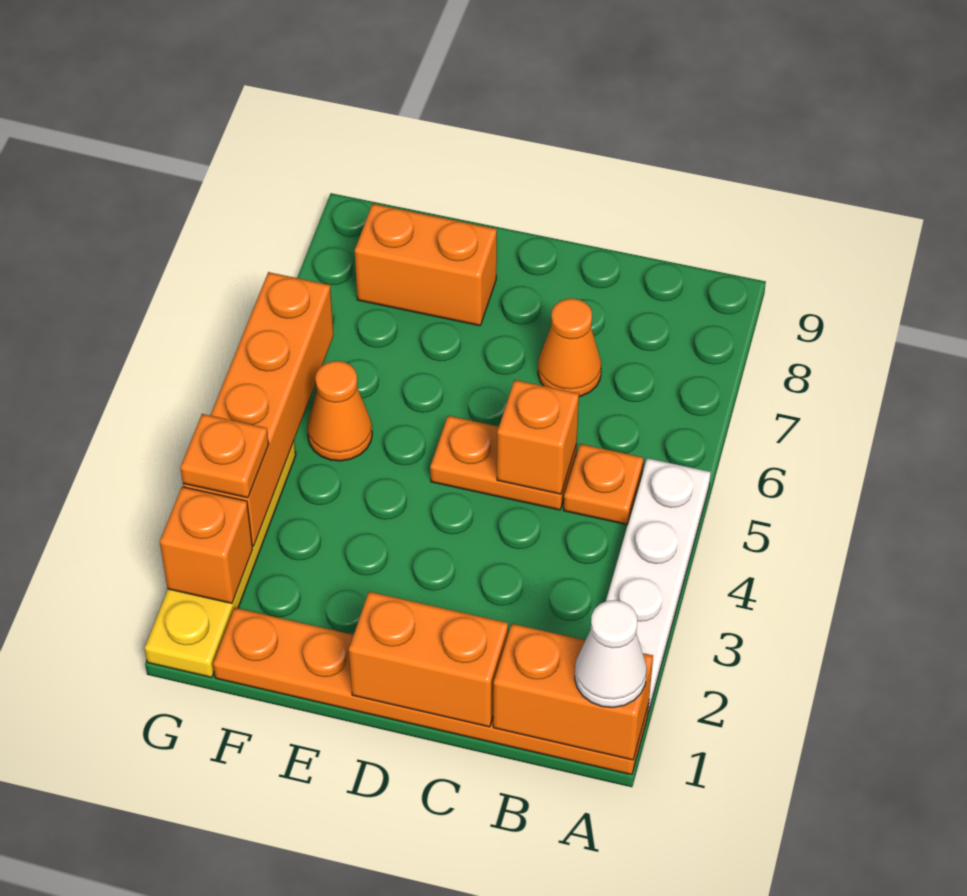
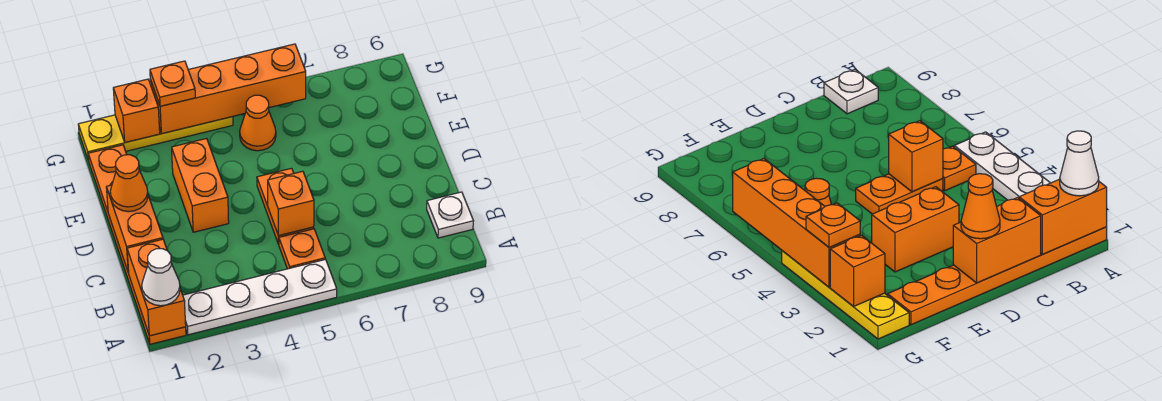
none -> white plate B9 level 1
orange cone C7 level 1 -> orange cone D1 level 3
orange brick E8:F8 level 1 -> orange brick D3:E3 level 1

